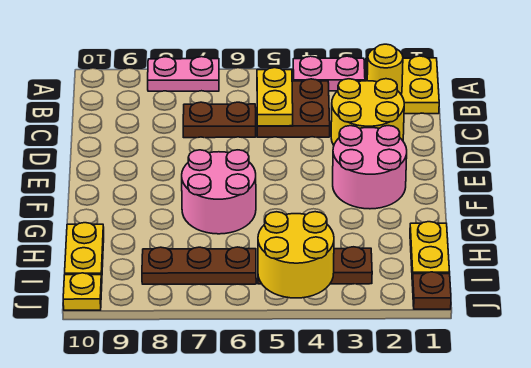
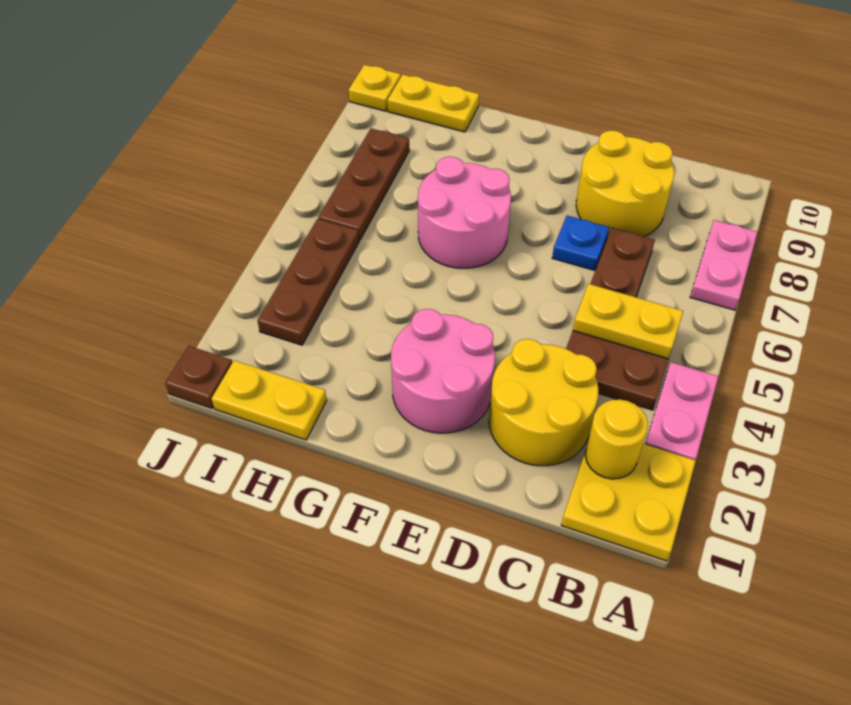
none -> blue plate D7 level 1
yellow round brick I4:J5 level 2 -> yellow round brick C8:D9 level 1

